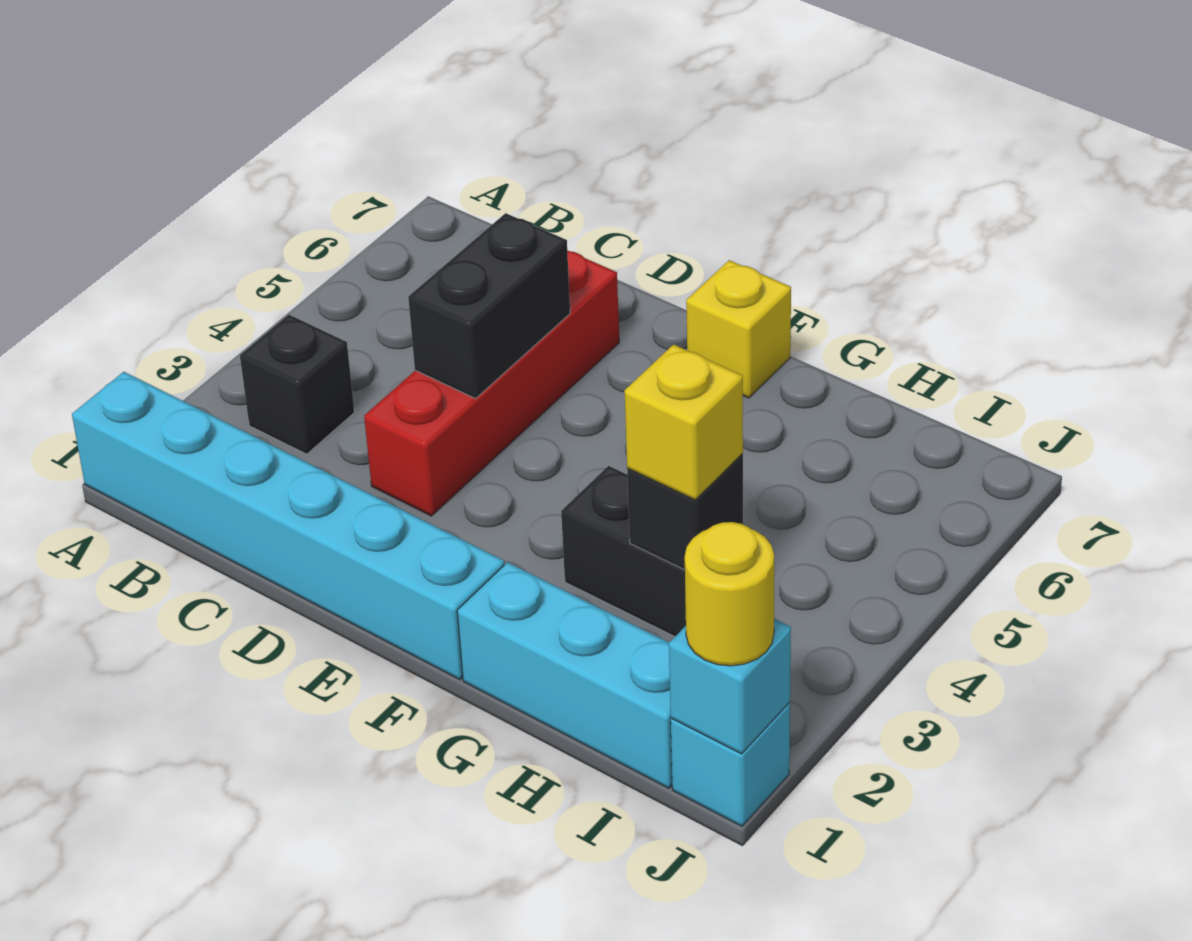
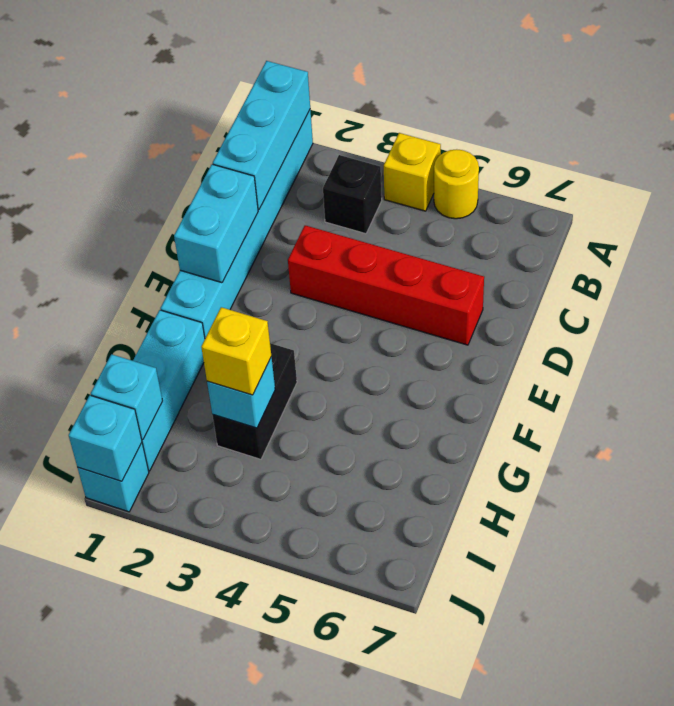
none -> cyan brick A1:C1 level 2
none -> cyan brick D1:E1 level 2
black brick D4:D5 level 2 -> none
yellow brick F7 level 1 -> yellow brick A4 level 1
black brick H3 level 2 -> cyan brick H3 level 2
none -> cyan brick I1 level 2
yellow round brick J1 level 3 -> yellow round brick A5 level 1

